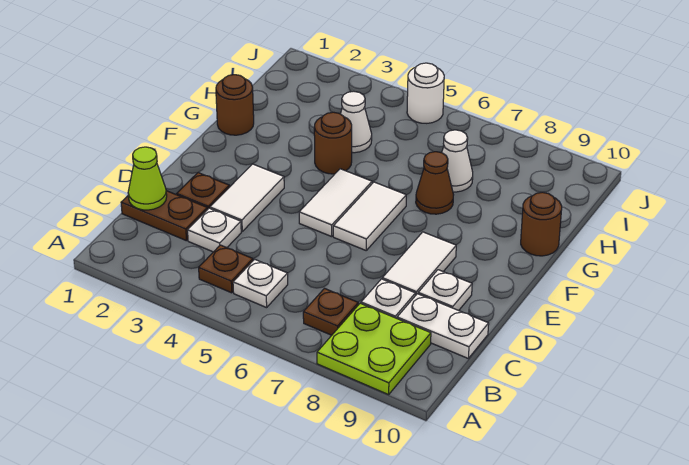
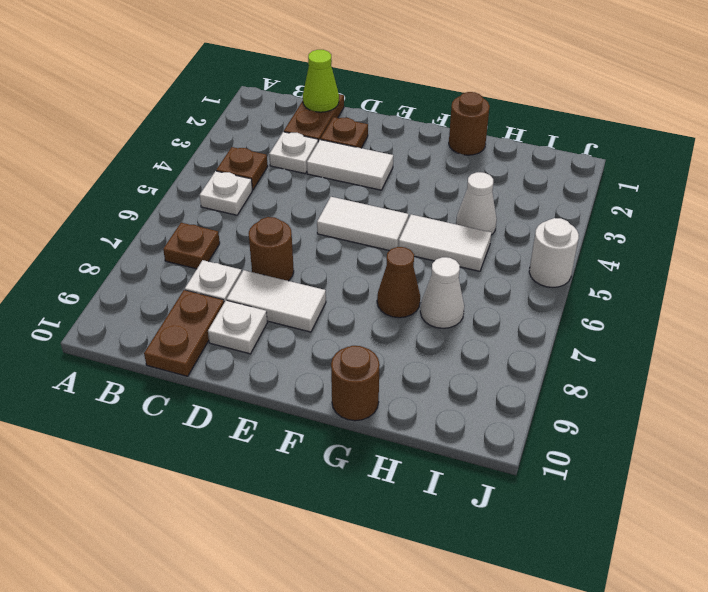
lime plate A8:B9 level 1 -> none
white plate C9:C10 level 1 -> brown plate C9:C10 level 1
white tile E6:F6 level 1 -> white tile G5:H5 level 1
brown round brick G4 level 1 -> brown round brick D7 level 1

